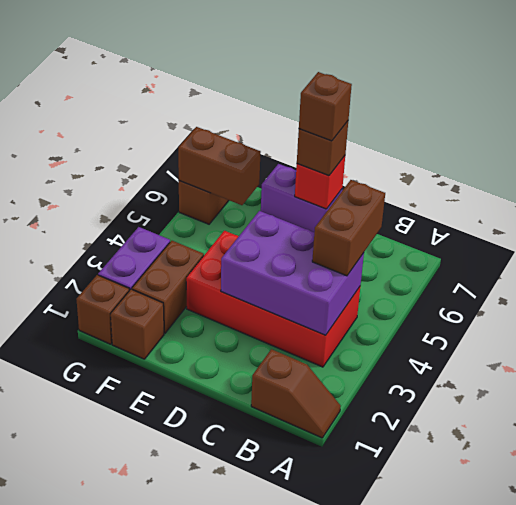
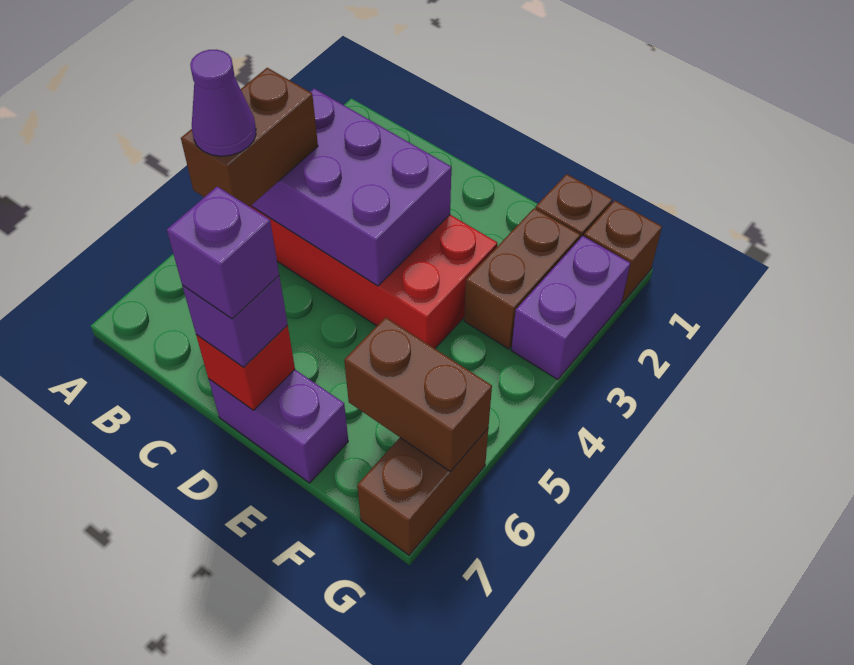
brown slope A1:B1 level 1 top B -> none
none -> purple cone B5 level 4
brown brick D7 level 3 -> purple brick D7 level 3
brown brick D7 level 4 -> purple brick D7 level 4

